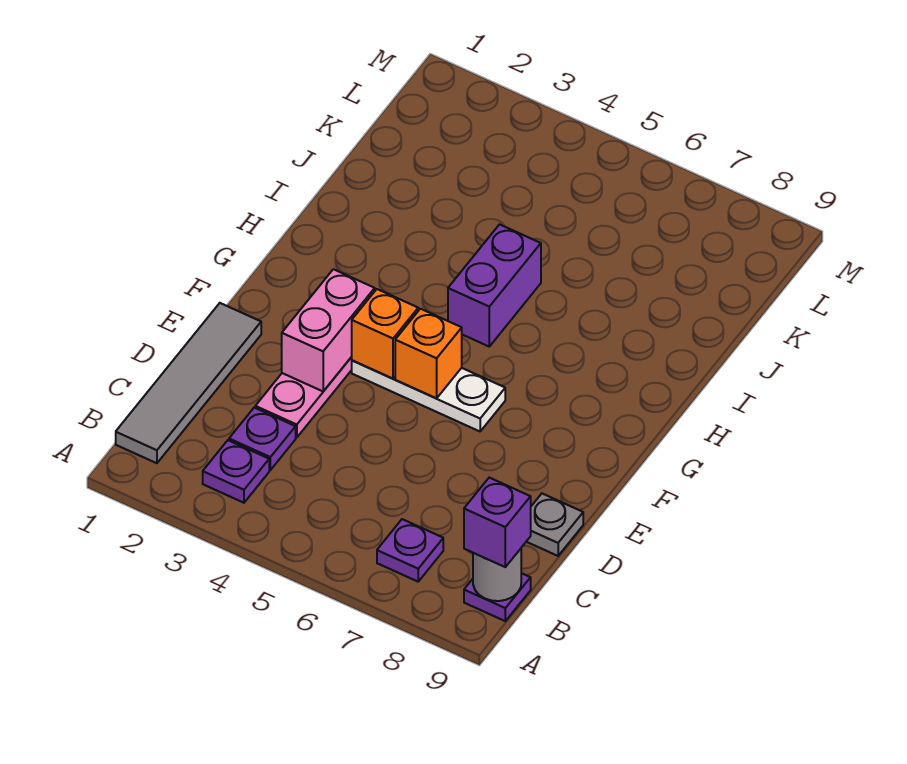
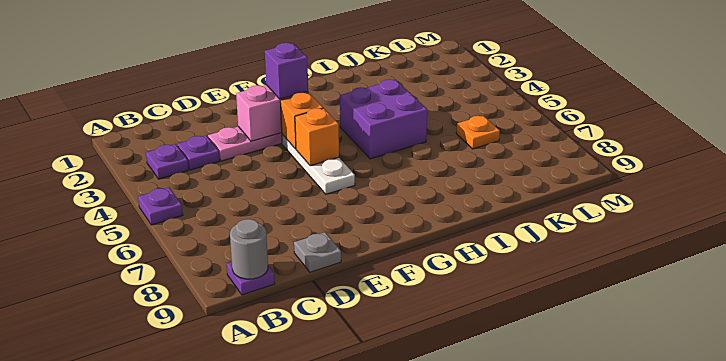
grey tile B1:E1 level 1 -> none
purple plate B7 level 1 -> purple plate A5 level 1
purple brick B9 level 3 -> purple brick F3 level 3
purple brick H5:I5 level 1 -> purple brick H4:I5 level 1
none -> orange plate K6 level 1

